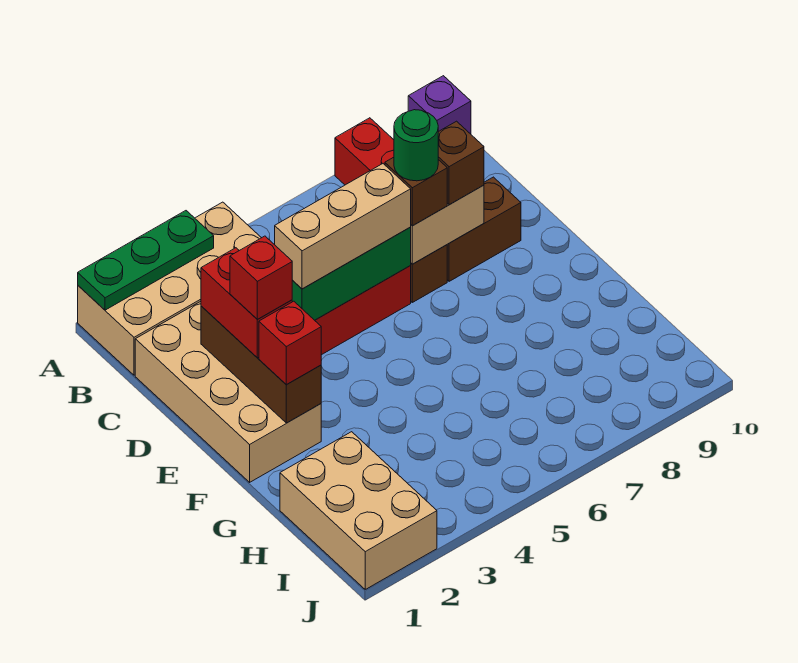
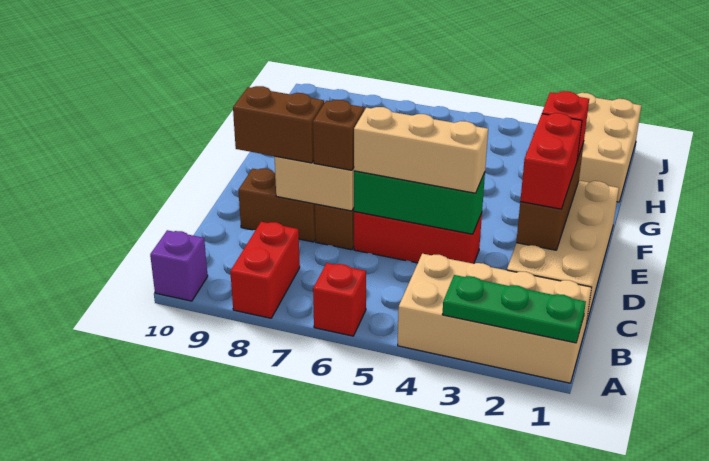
green round brick D7 level 4 -> none
brown brick D8 level 3 -> brown brick D8:D9 level 3
red brick E2 level 4 -> red brick A6 level 1

